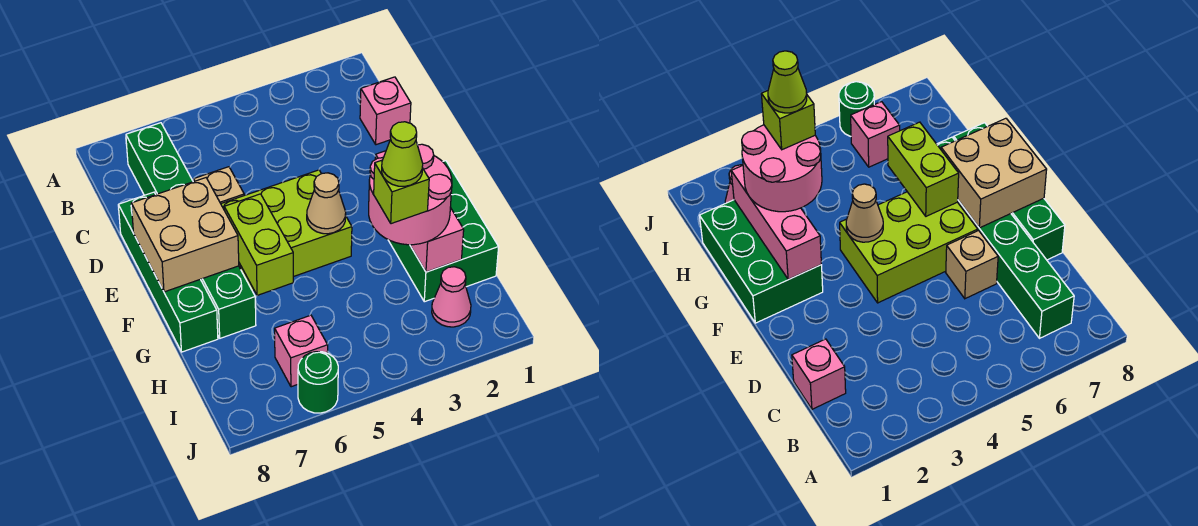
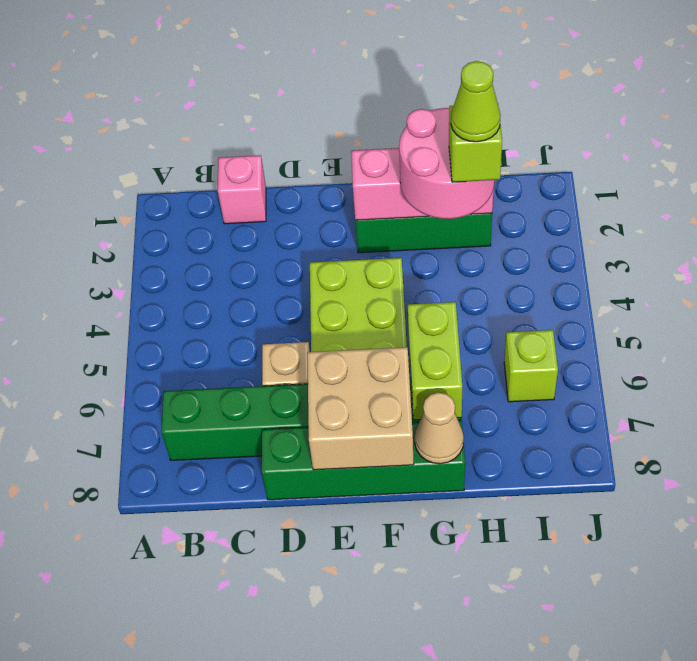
tan cone F4 level 2 -> tan cone G8 level 2
lime brick F6:G6 level 2 -> lime brick G6:G7 level 2
pink cone I2 level 1 -> none
pink brick I6 level 1 -> lime brick I6 level 1
green round brick J6 level 1 -> none

